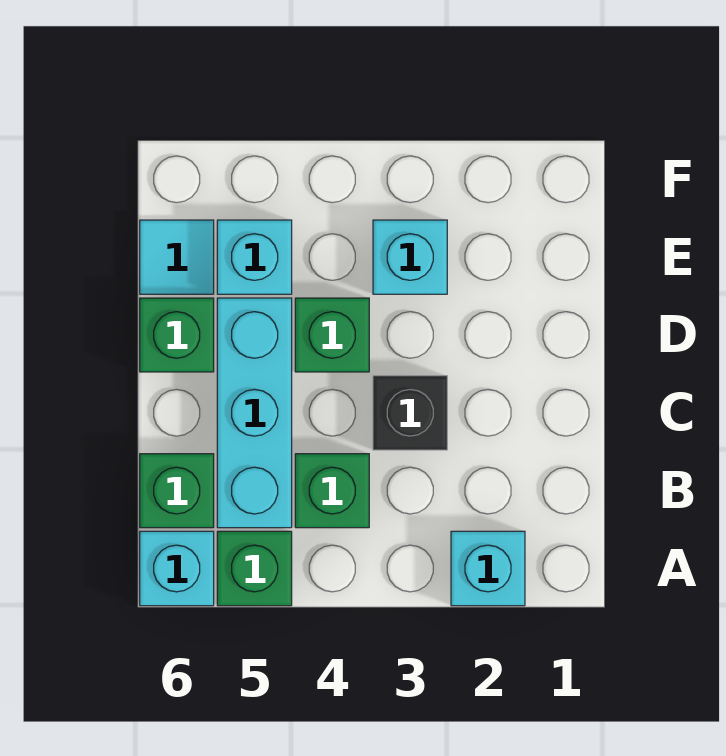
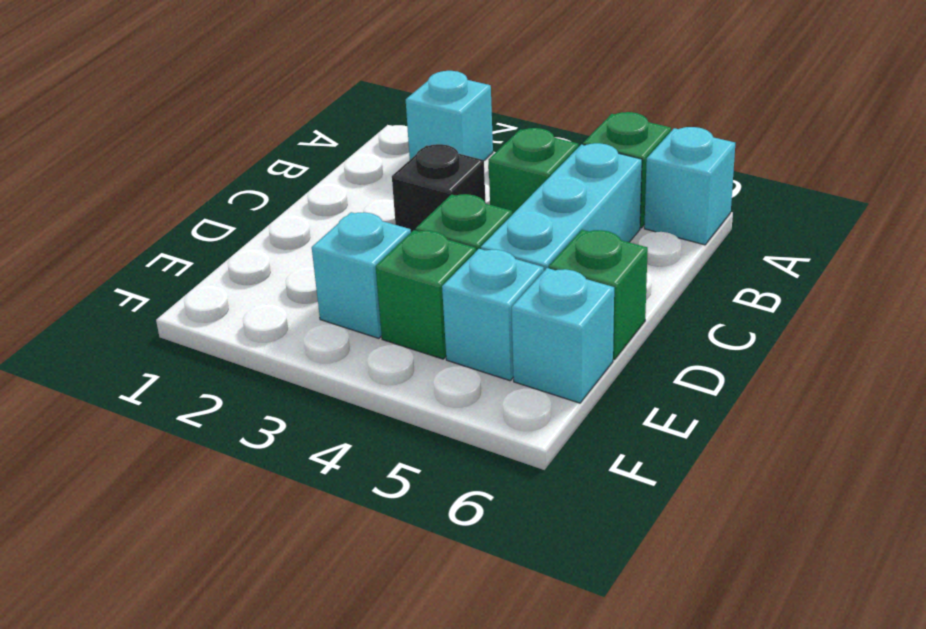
green brick B6 level 1 -> green brick E4 level 1
cyan tile E6 level 1 -> cyan brick E6 level 1

